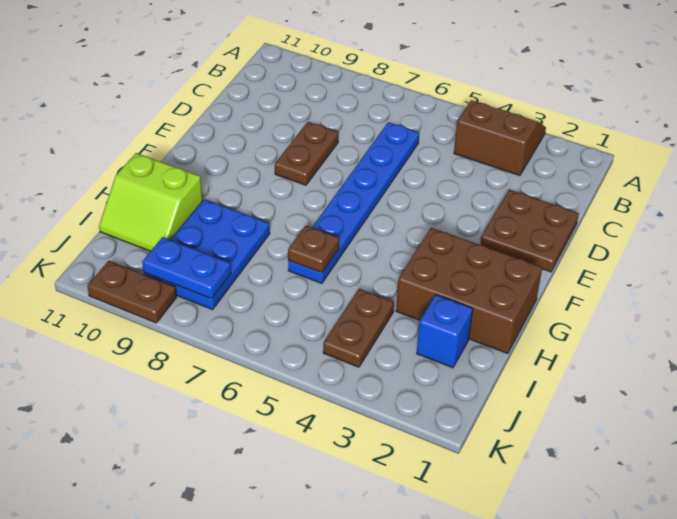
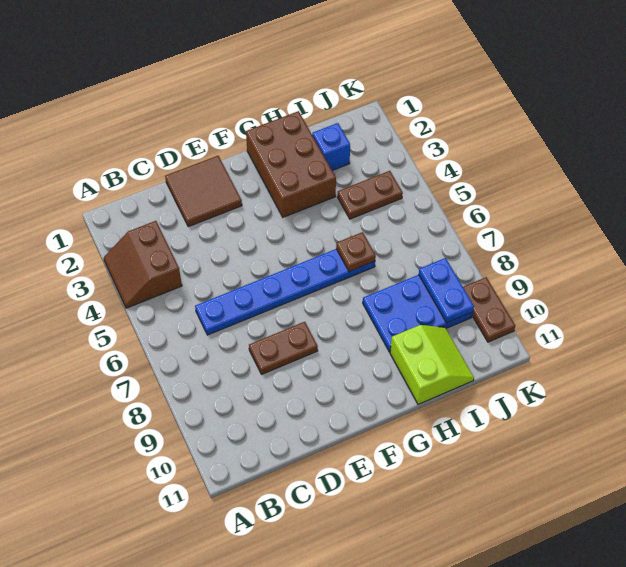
brown plate D1:E2 level 1 -> brown tile D1:E2 level 1

